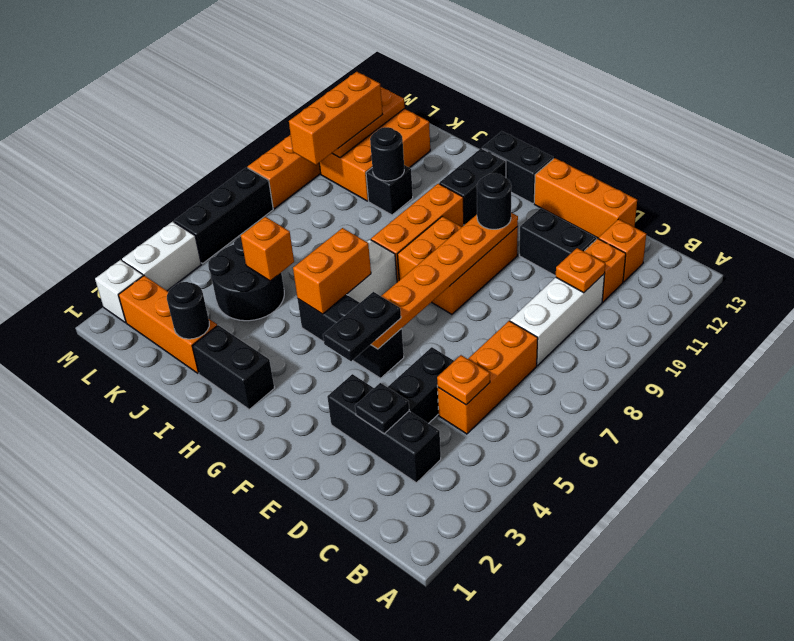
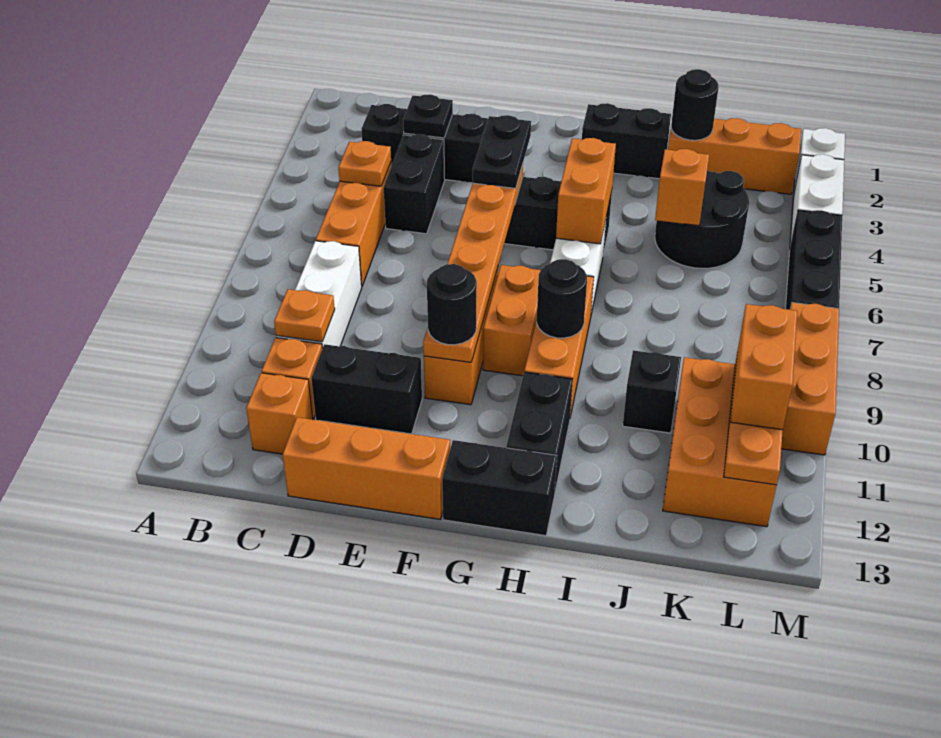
black round brick J10 level 2 -> black round brick H9 level 2
orange brick L9:L11 level 3 -> orange brick L10:L11 level 3

